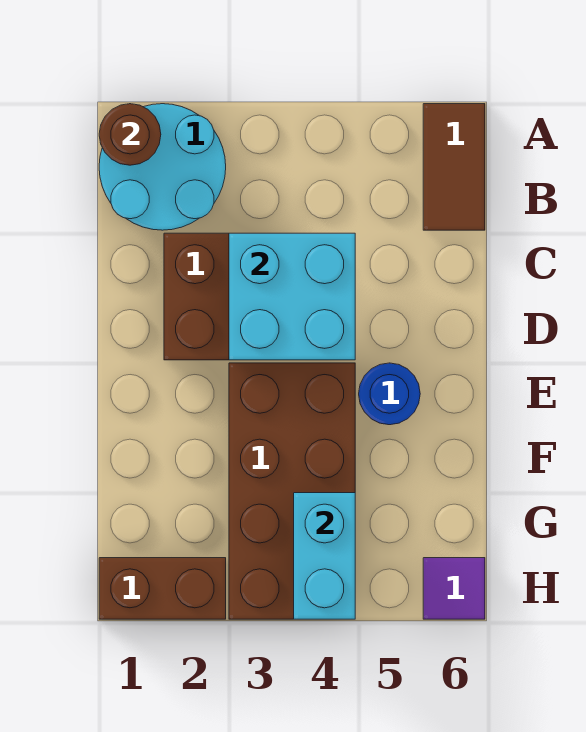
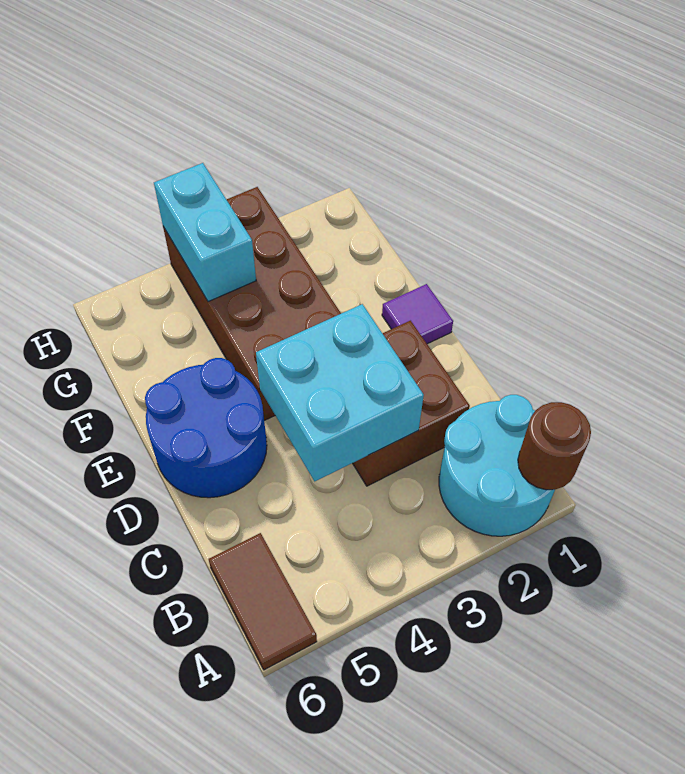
blue round brick E5 level 1 -> blue round brick D5:E6 level 1
brown brick H1:H2 level 1 -> none
purple tile H6 level 1 -> purple tile E1 level 1

